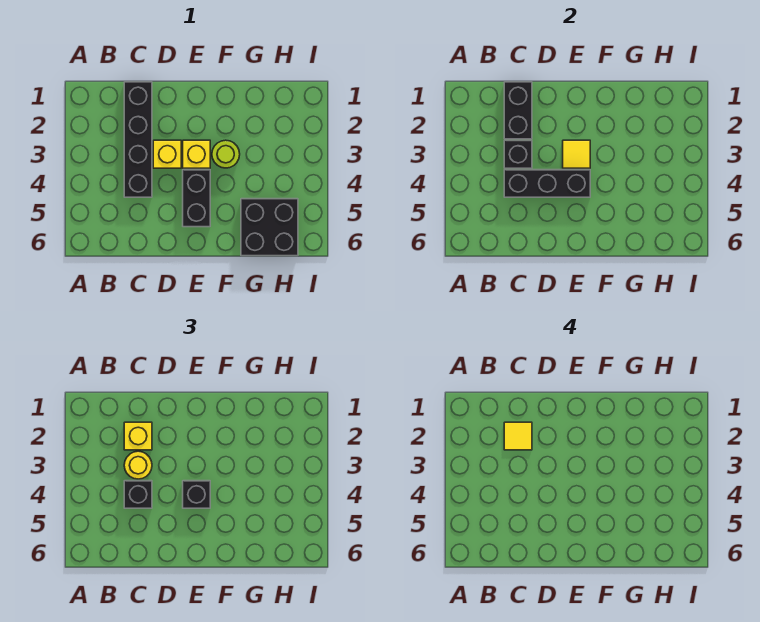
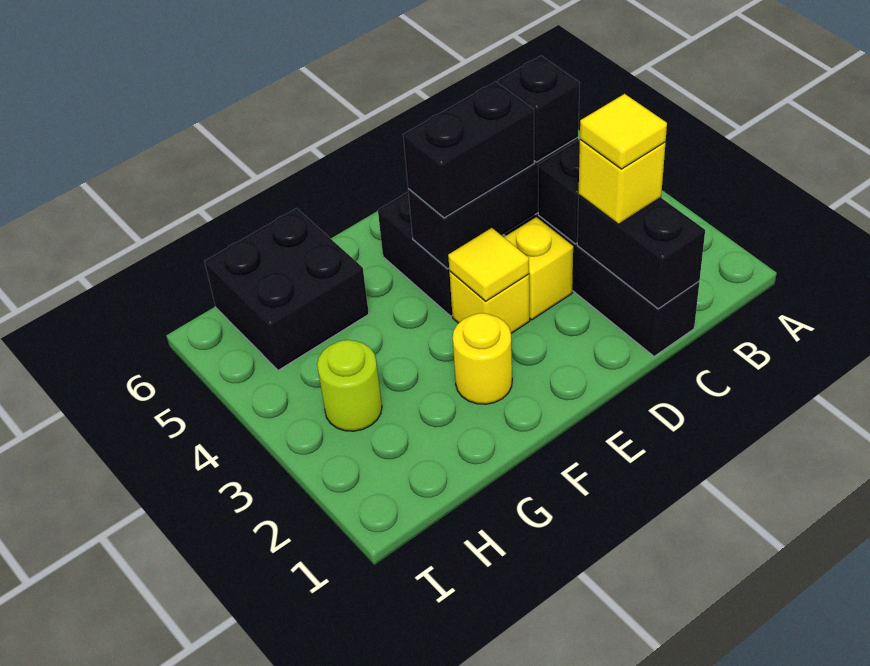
yellow round brick C3 level 3 -> yellow round brick F2 level 1
black brick E4 level 3 -> black brick D4:E4 level 3
lime round brick F3 level 1 -> lime round brick H3 level 1

